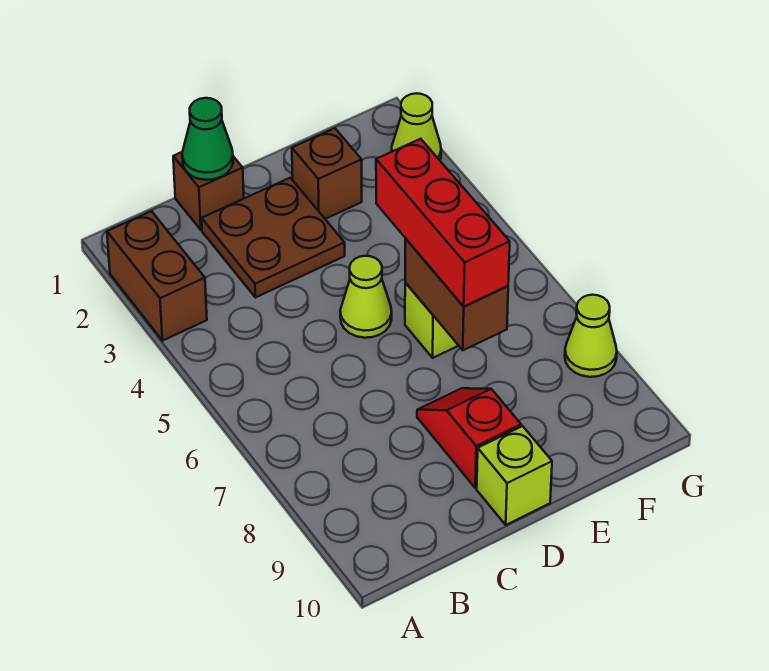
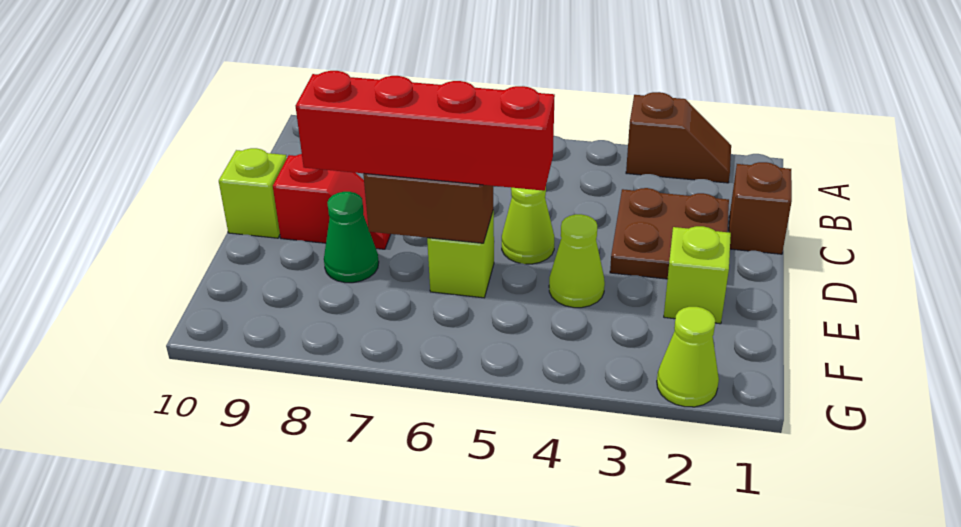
brown brick A2:A3 level 1 -> brown slope A2:A3 level 1 top 3
green cone C1 level 2 -> green cone E8 level 1
brown brick E2 level 1 -> lime brick E2 level 1
red brick E5:E7 level 3 -> red brick E5:E8 level 3
lime cone G8 level 1 -> lime cone E4 level 1

